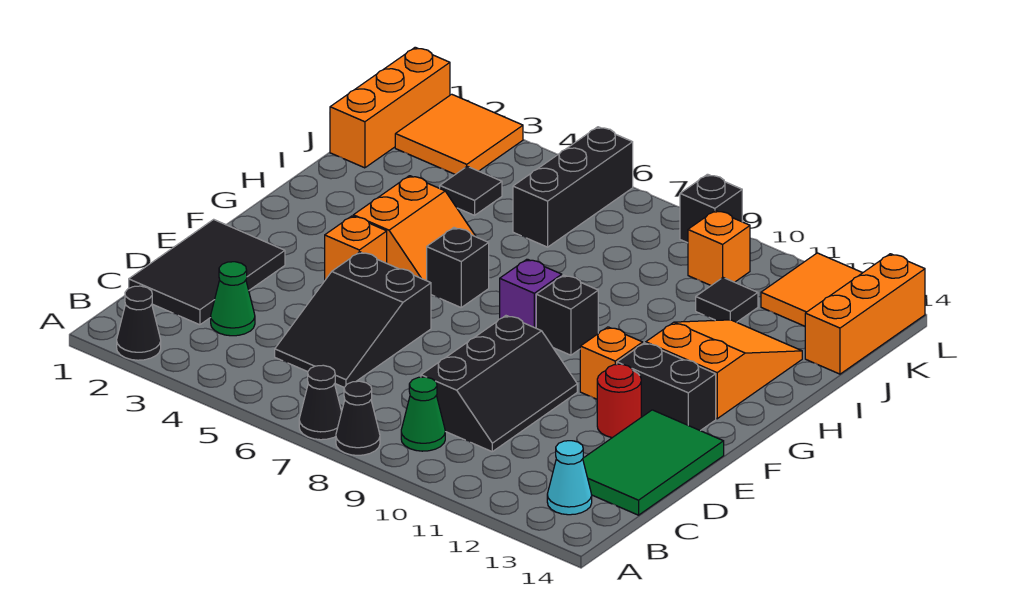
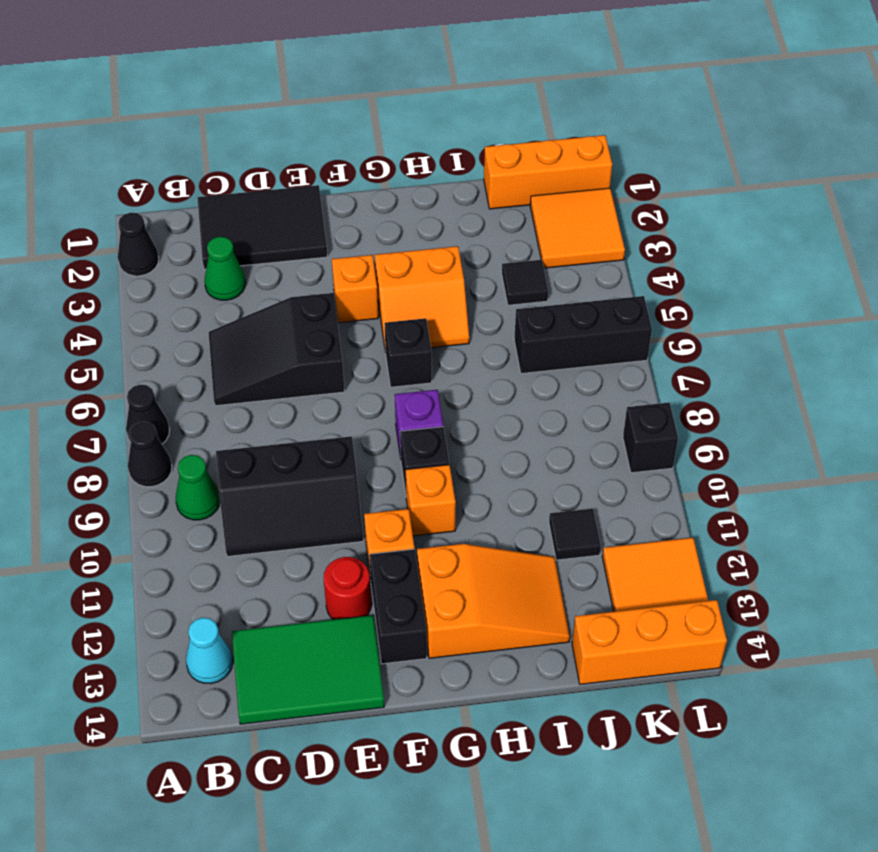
orange brick K10 level 1 -> orange brick G10 level 1

